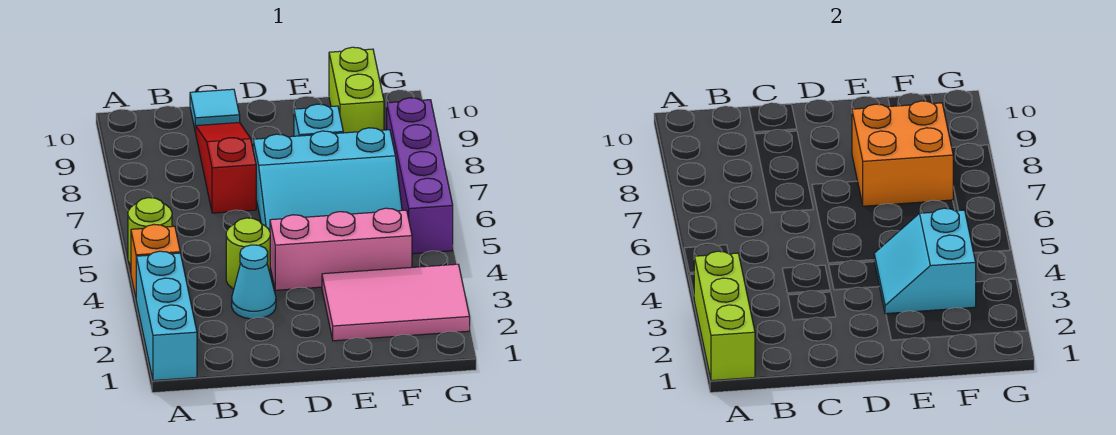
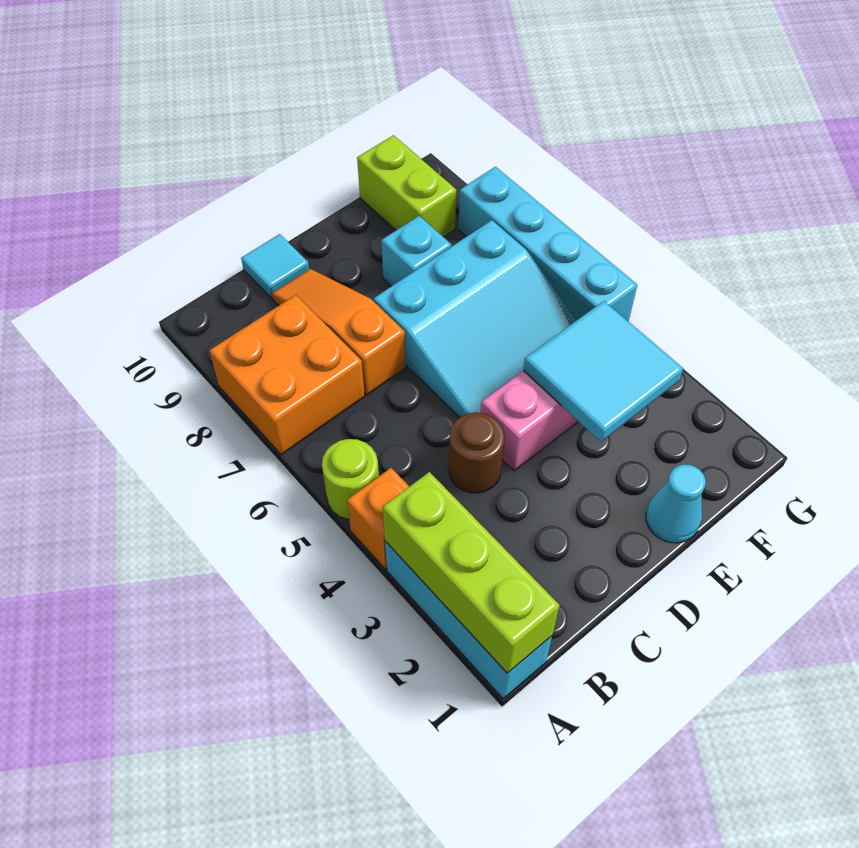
cyan cone C3 level 1 -> cyan cone E1 level 1
lime round brick C4 level 1 -> brown round brick C4 level 1
red slope C7:C9 level 1 top 7 -> orange slope C7:C9 level 1 top 7
pink tile E2:G3 level 1 -> none
cyan slope E3:F4 level 2 top F -> cyan tile E3:F4 level 2
orange brick E7:F8 level 2 -> orange brick A7:B8 level 1
purple brick G5:G8 level 1 -> cyan brick G5:G8 level 1

